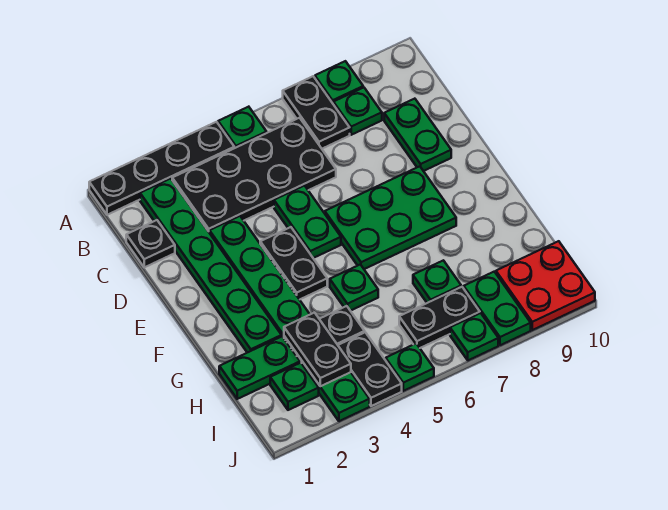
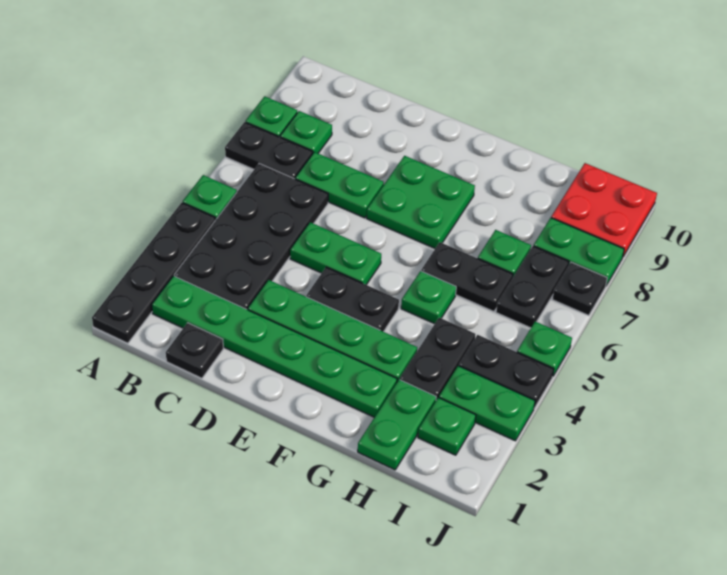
green plate C9:D9 level 1 -> green plate C7:D7 level 1
green plate E6:F8 level 1 -> green plate E7:F8 level 1
black plate H3:I3 level 2 -> black plate G6:H6 level 1
green plate J7 level 1 -> black plate J7 level 1

